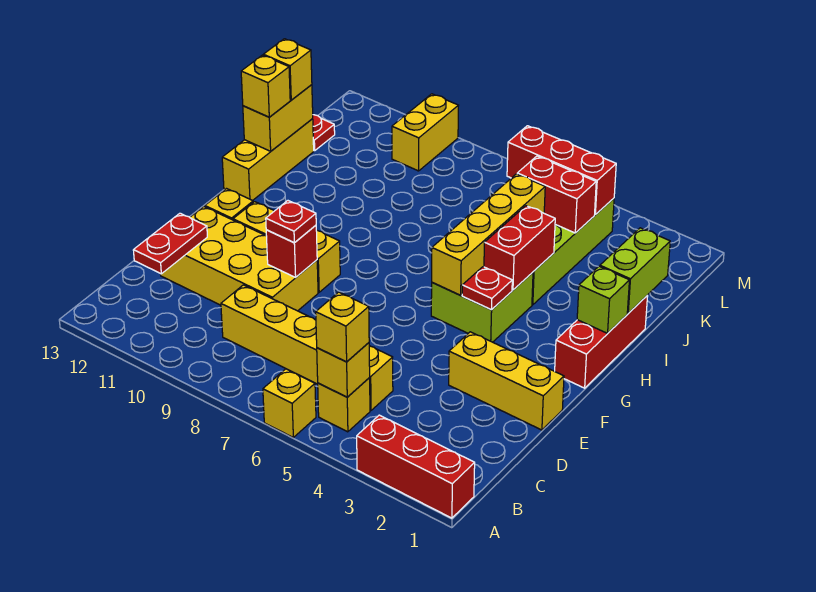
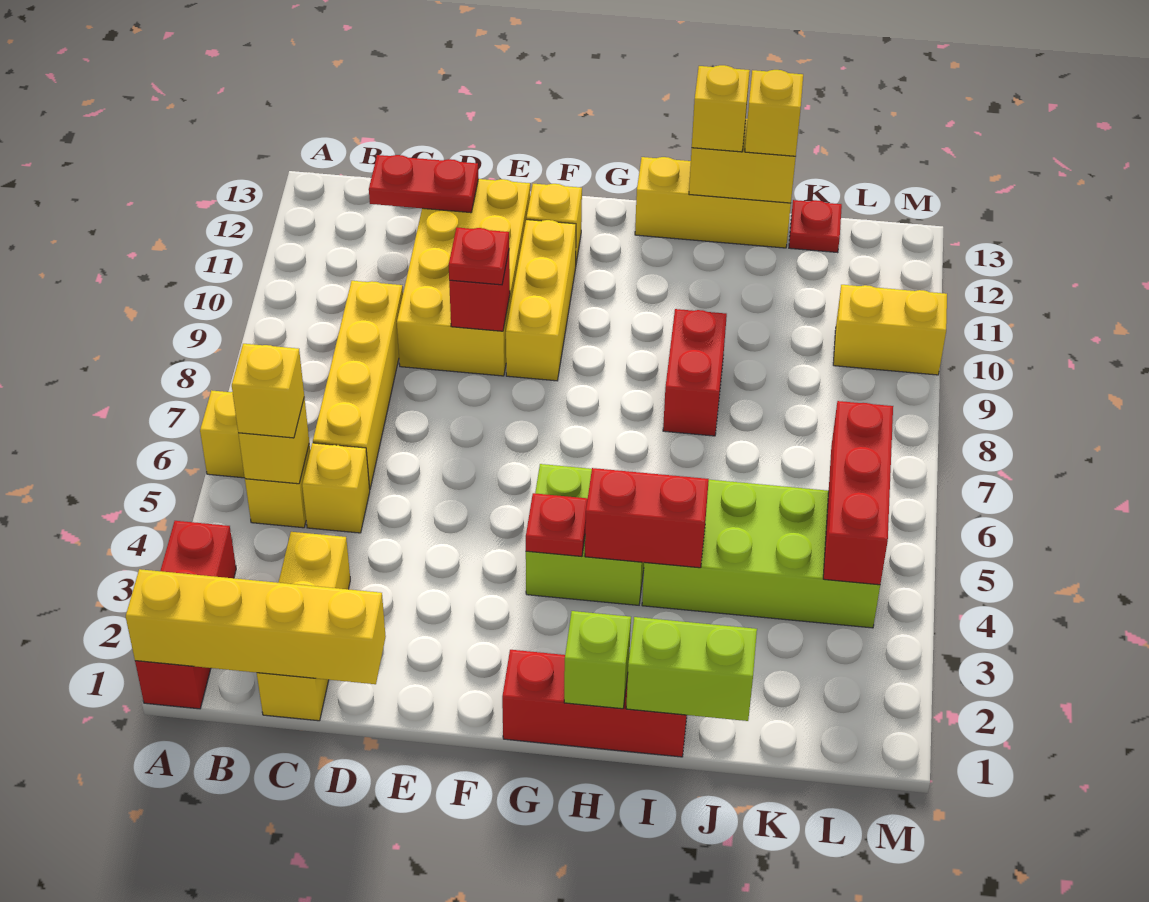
yellow brick E1:E3 level 1 -> yellow brick C1:C3 level 1
yellow brick G5:J5 level 2 -> yellow brick A1:D1 level 2
red brick K4:K5 level 2 -> red brick I8:I9 level 1

